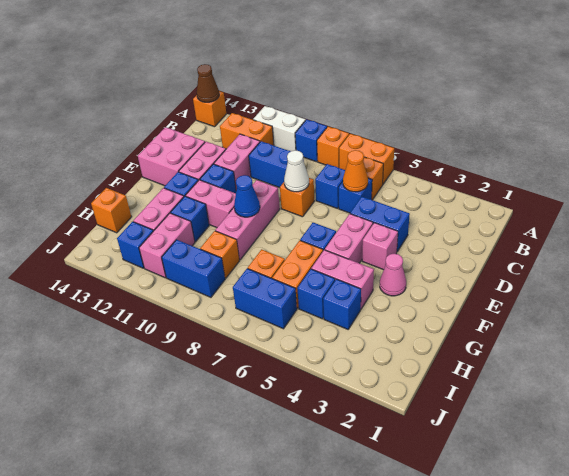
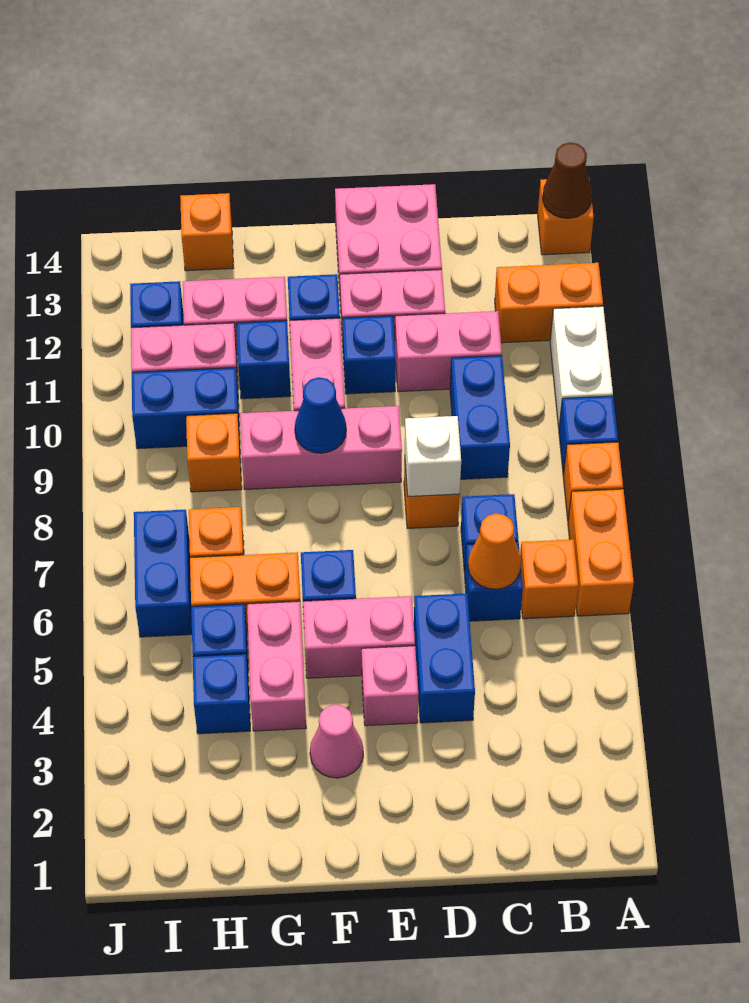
orange brick B11:B12 level 1 -> orange brick A12:B12 level 1
white cone D8 level 2 -> white brick D8 level 2
blue brick I9:I10 level 1 -> blue brick H10:I10 level 1

